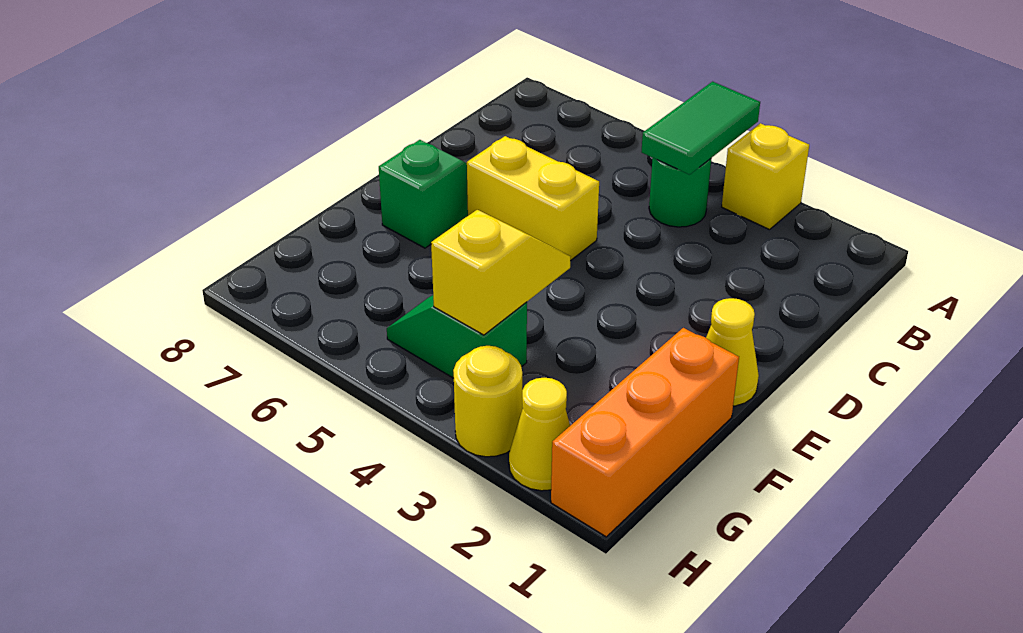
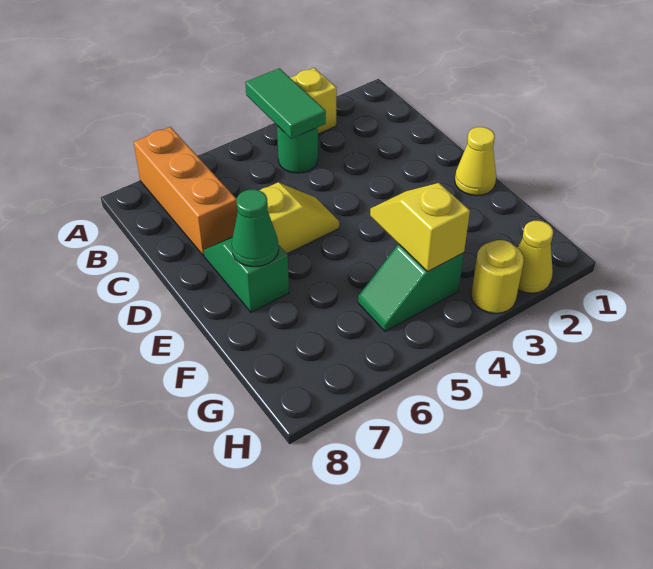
yellow brick D5:D6 level 1 -> yellow slope D5:D6 level 1 top 6
none -> green cone E7 level 2
orange brick F1:H1 level 1 -> orange brick A7:C7 level 1

